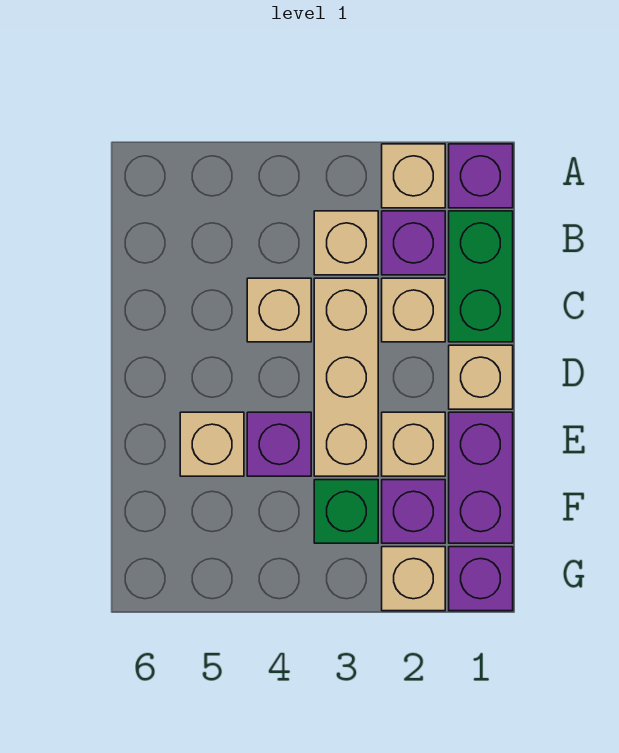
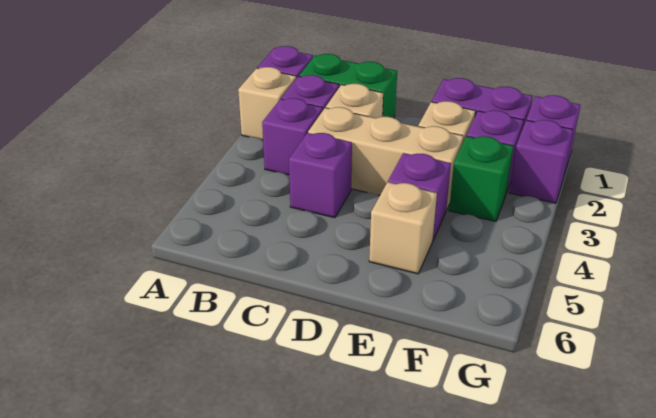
tan brick B3 level 1 -> purple brick B3 level 1
tan brick C4 level 1 -> purple brick C4 level 1
tan brick D1 level 1 -> none
tan brick G2 level 1 -> purple brick G2 level 1

